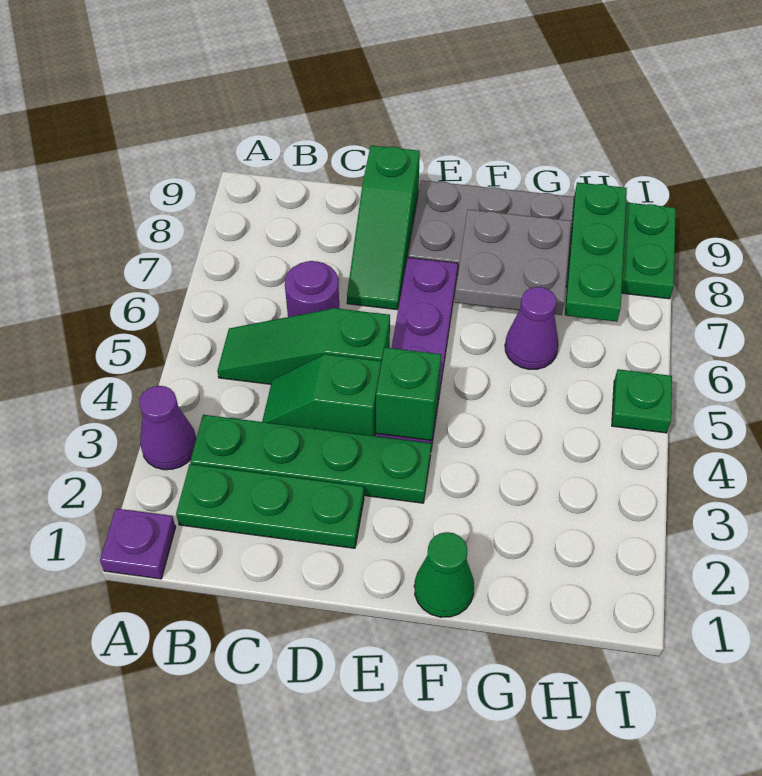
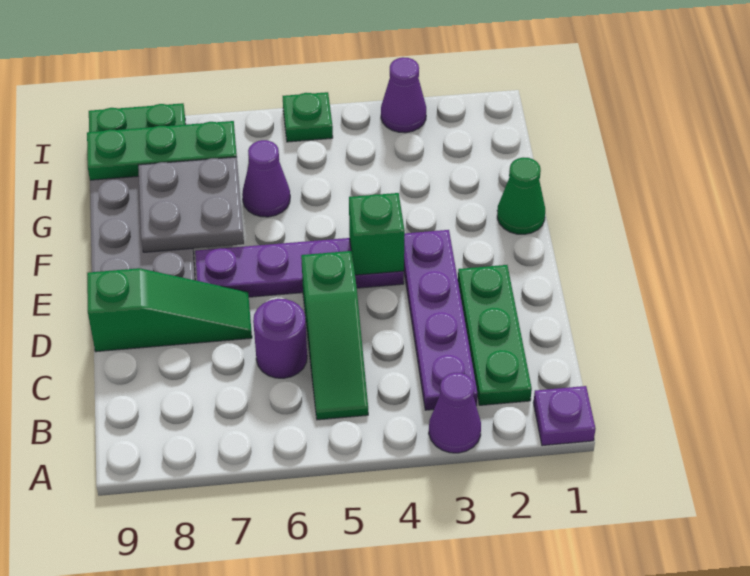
green plate B3:E3 level 1 -> purple plate B3:E3 level 1
green slope C4:D4 level 1 top D -> none
none -> purple cone I3 level 1

